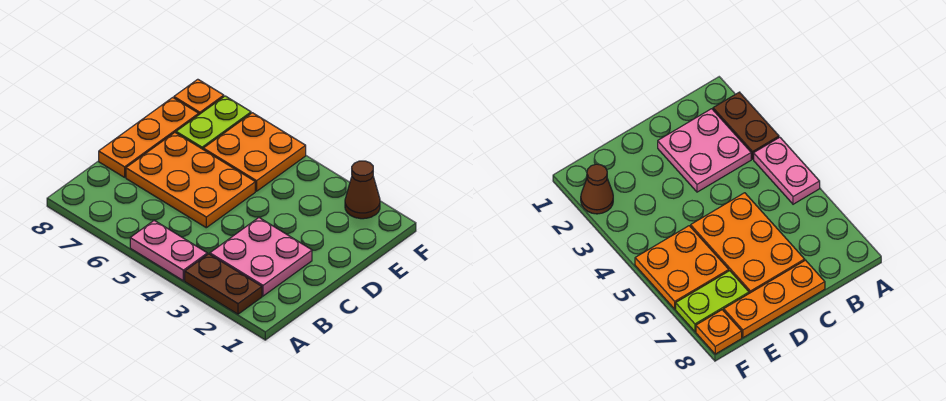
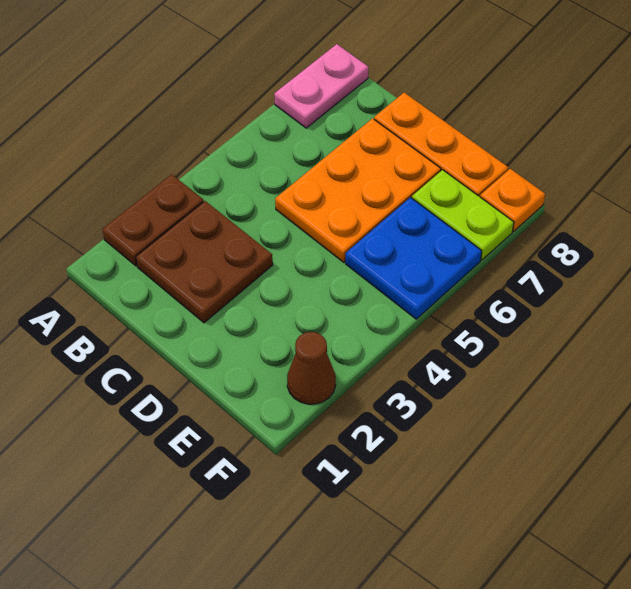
pink plate A4:A5 level 1 -> pink plate A7:A8 level 1
pink plate B2:C3 level 1 -> brown plate B2:C3 level 1
orange plate E5:F6 level 1 -> blue plate E5:F6 level 1

